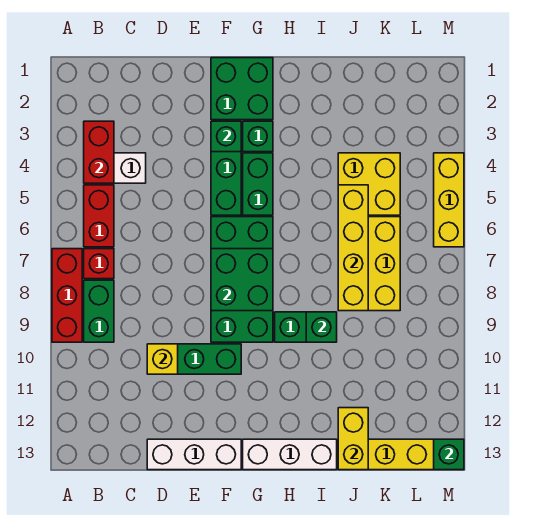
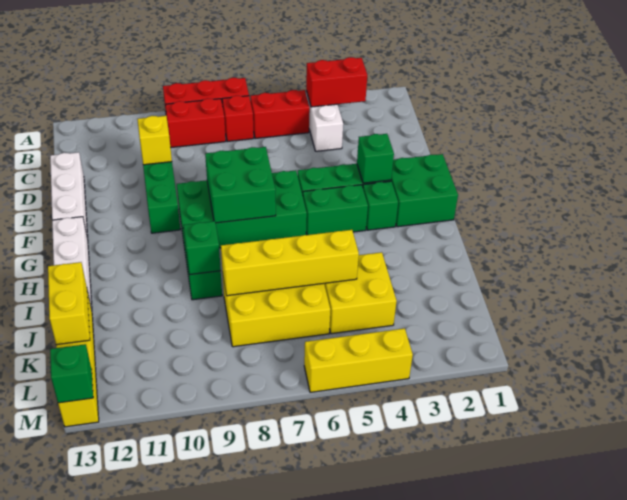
green brick B8:B9 level 1 -> red brick B8:B9 level 1
yellow brick J12:J13 level 2 -> yellow brick J13:K13 level 2

